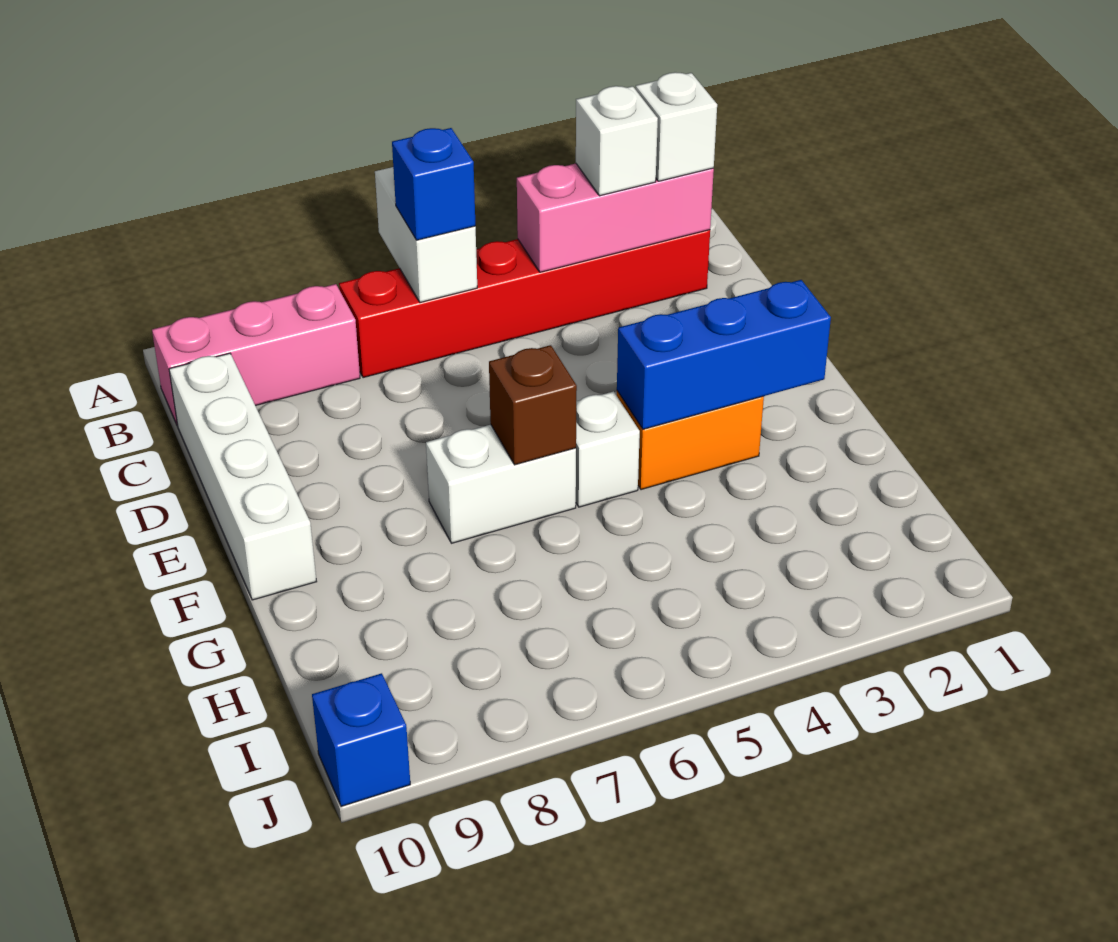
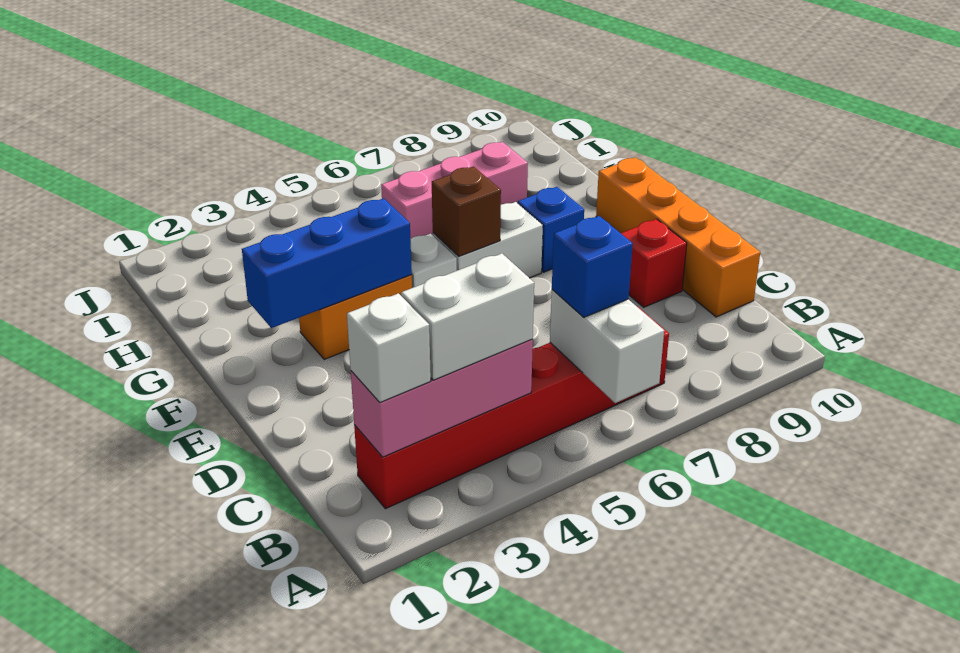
white brick B3 level 3 -> white brick B3:B4 level 3
pink brick B8:B10 level 1 -> pink brick H6:H8 level 1
white brick C10:F10 level 1 -> orange brick C10:F10 level 1
none -> red brick D9 level 1
blue brick J10 level 1 -> blue brick F8 level 1

